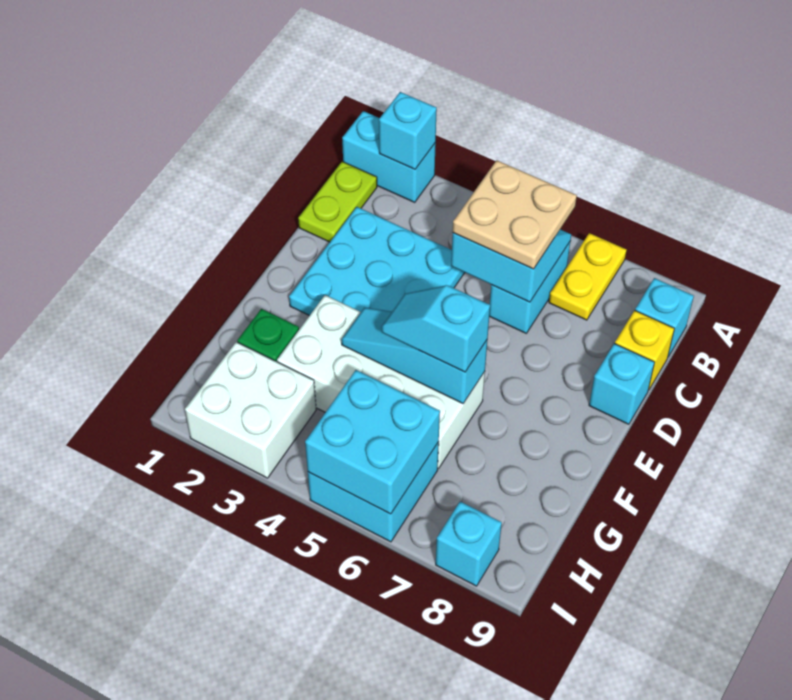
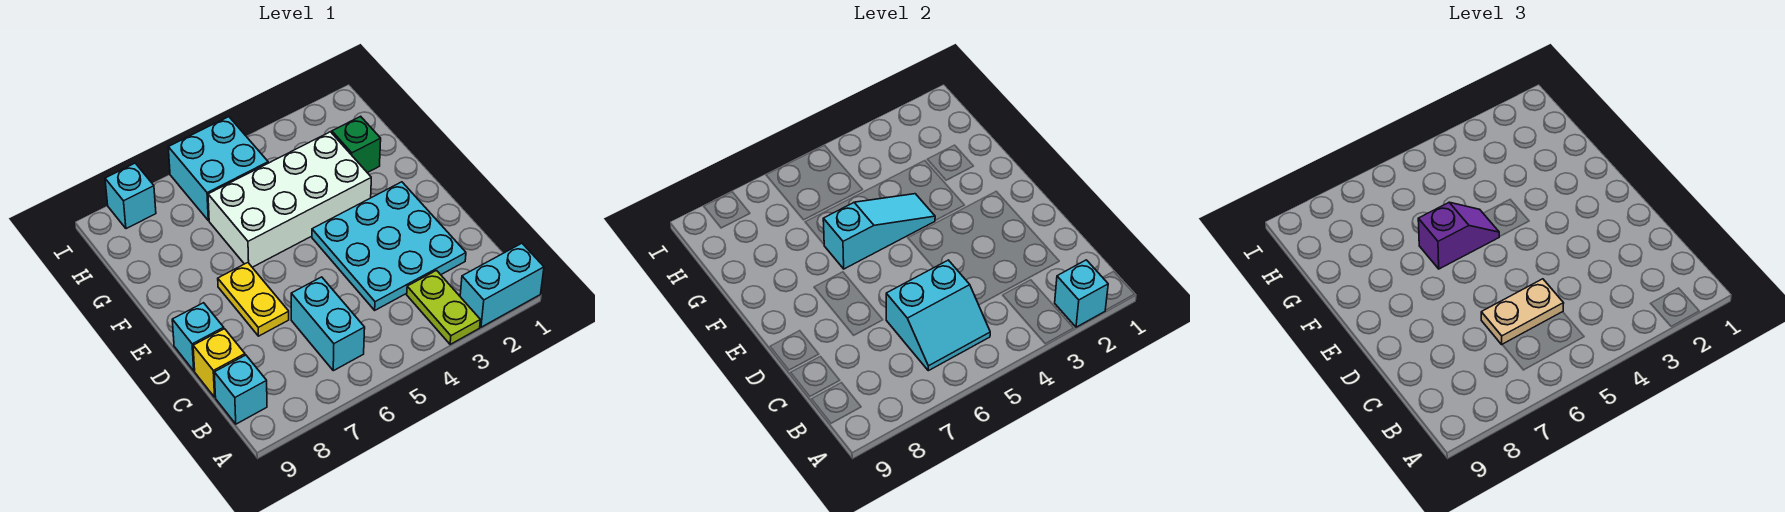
yellow plate A7:B7 level 1 -> yellow plate D7:E7 level 1
lime plate B1:C1 level 1 -> lime plate A3:B3 level 1
tan plate B5:C6 level 3 -> tan plate C5:C6 level 3
cyan slope F5:F6 level 3 top 6 -> purple slope F5:F6 level 3 top 6
white brick H2:I3 level 1 -> none
cyan brick H5:I6 level 2 -> none

